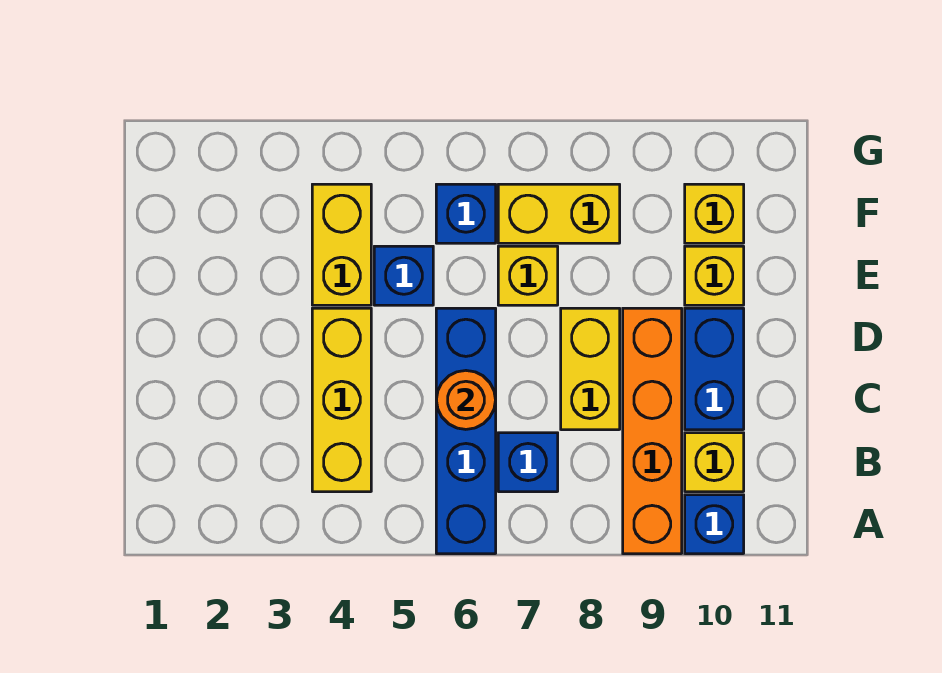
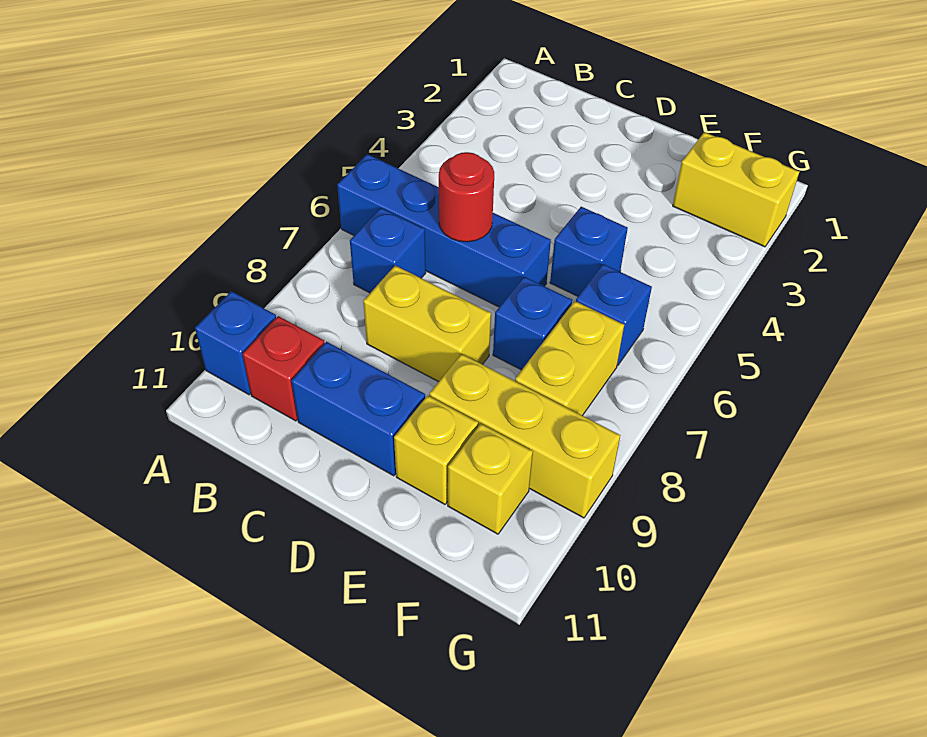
orange brick A9:D9 level 1 -> none
yellow brick B4:D4 level 1 -> yellow brick E9:G9 level 1
yellow brick B10 level 1 -> red brick B10 level 1
orange round brick C6 level 2 -> red round brick C6 level 2
yellow brick E4:F4 level 1 -> yellow brick F2:G2 level 1
yellow brick E7 level 1 -> blue brick E7 level 1

